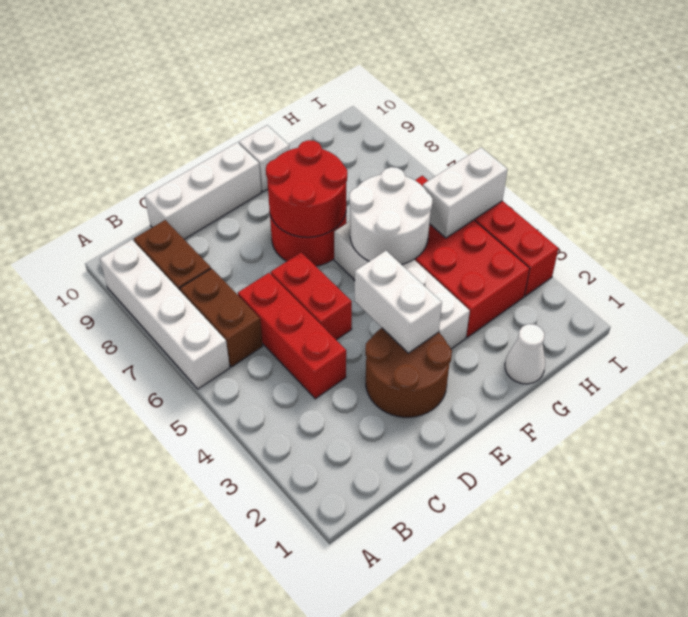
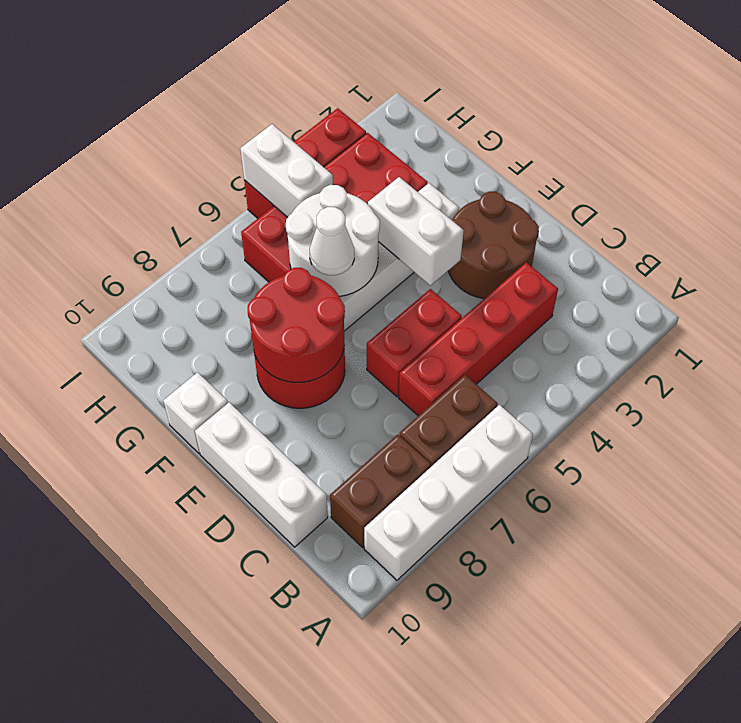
red brick C4:C6 level 1 -> red brick C3:C6 level 1
white brick E3:E4 level 2 -> white brick E4:F4 level 2
white cone G1 level 1 -> white cone F6 level 3

